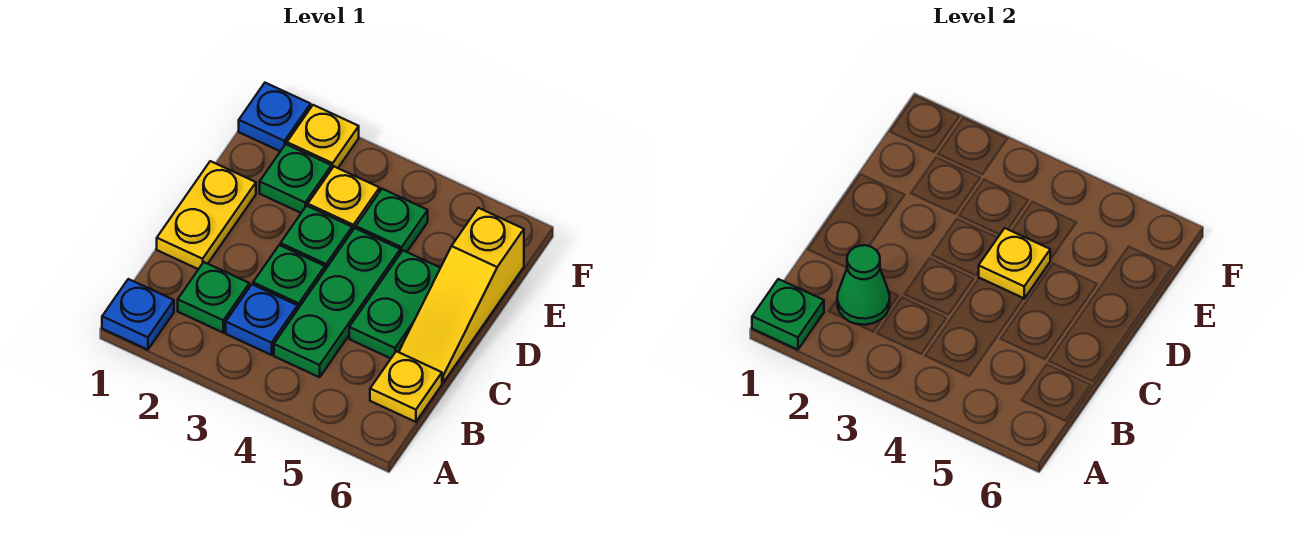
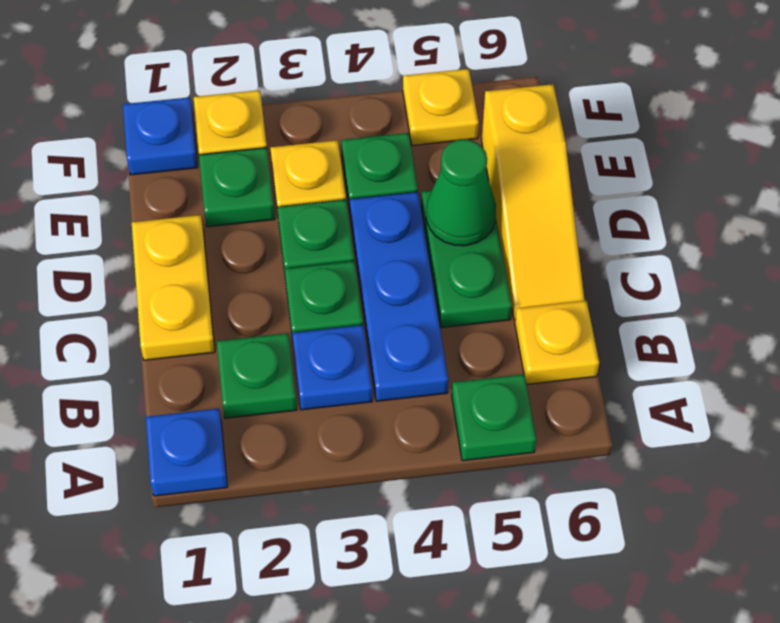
green plate A1 level 2 -> green plate A5 level 1
green cone B2 level 2 -> green cone D5 level 2
green plate B4:D4 level 1 -> blue plate B4:D4 level 1
yellow plate D4 level 2 -> yellow plate F5 level 1

